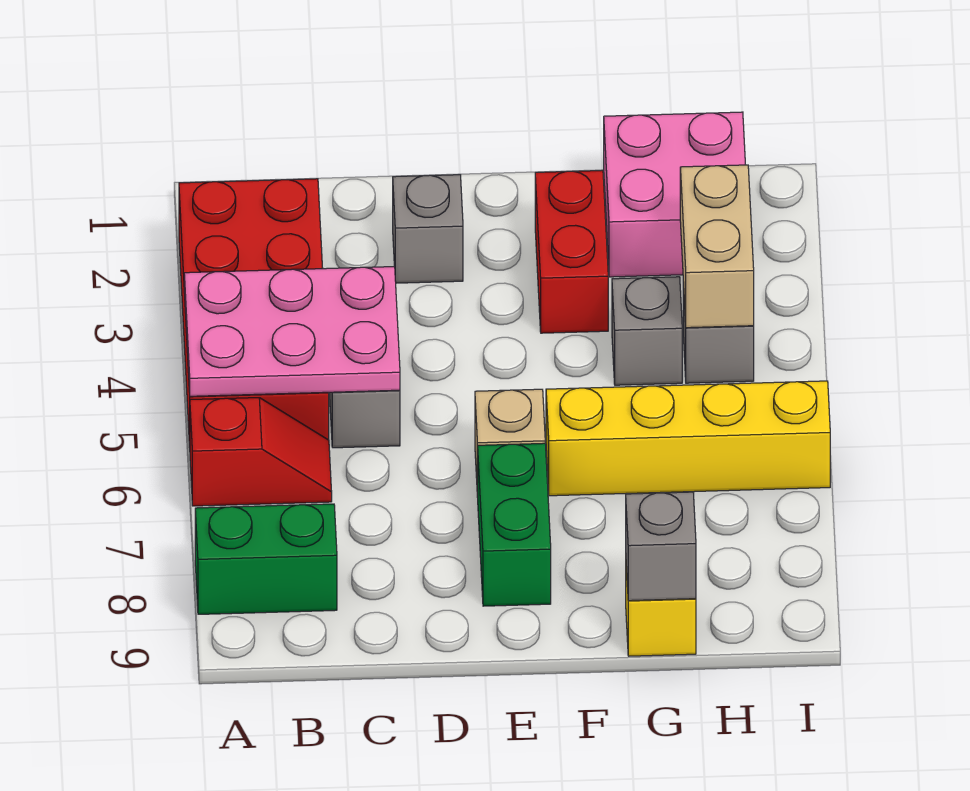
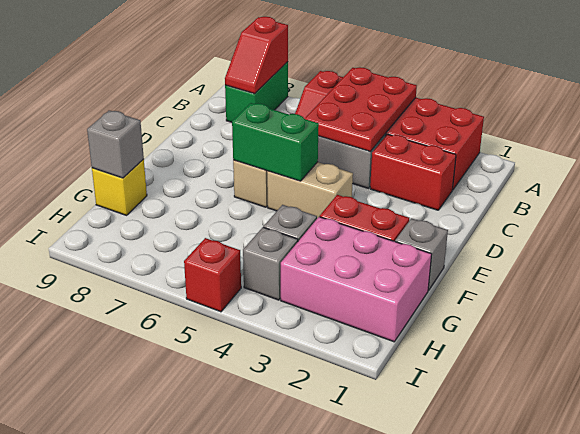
pink plate A4:C5 level 2 -> red plate A4:C5 level 2
none -> red slope A8:B8 level 2 top A
none -> red brick C2:C3 level 1
grey brick D2 level 1 -> grey brick F1 level 1
green brick E7:E8 level 1 -> green brick E5:E6 level 2
yellow brick F6:I6 level 1 -> none
pink brick G1:H2 level 1 -> pink brick G1:H3 level 1
tan brick H3:H4 level 2 -> tan brick E4:E5 level 1
none -> red brick I5 level 1

